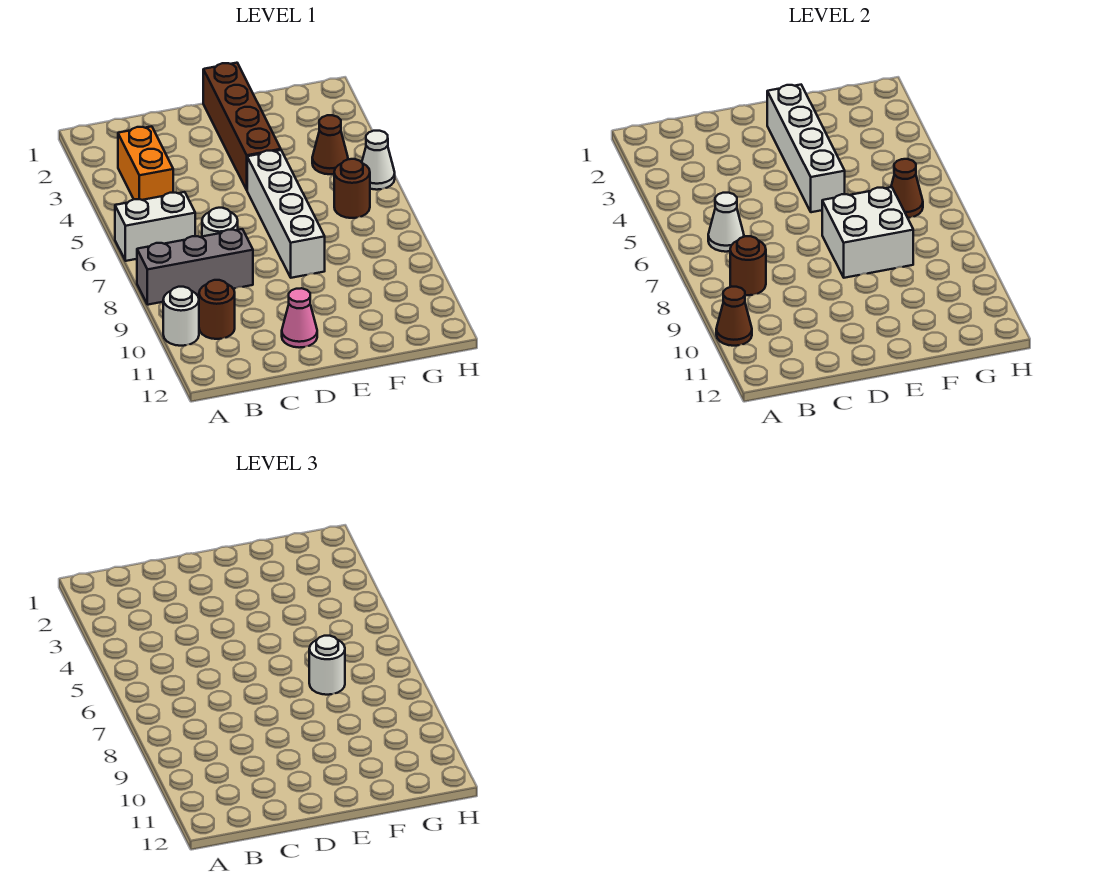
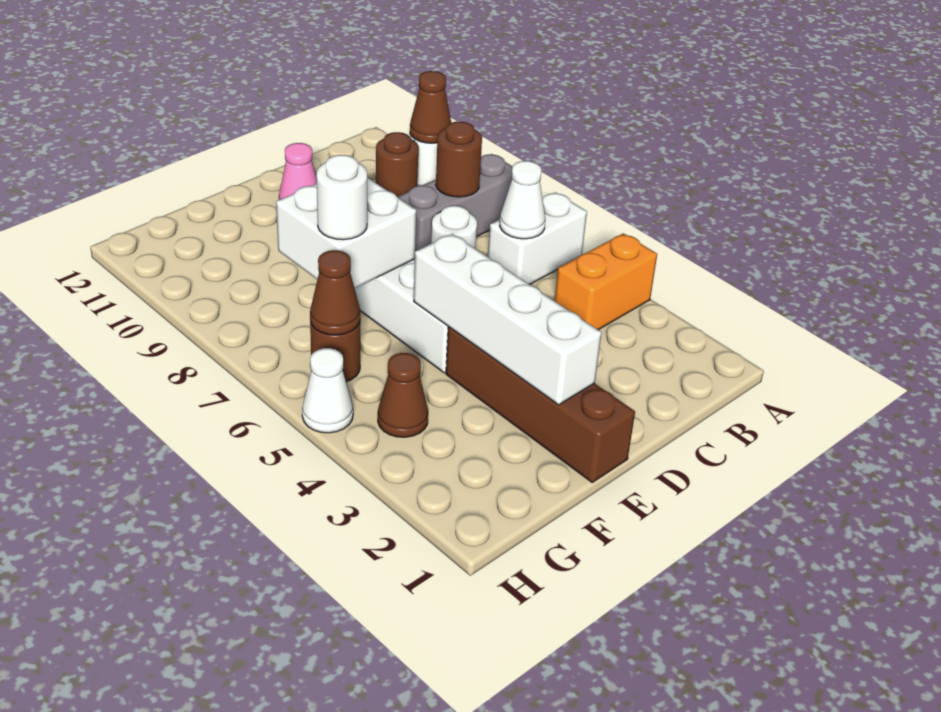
orange brick B3:B4 level 1 -> orange brick A4:B4 level 1

